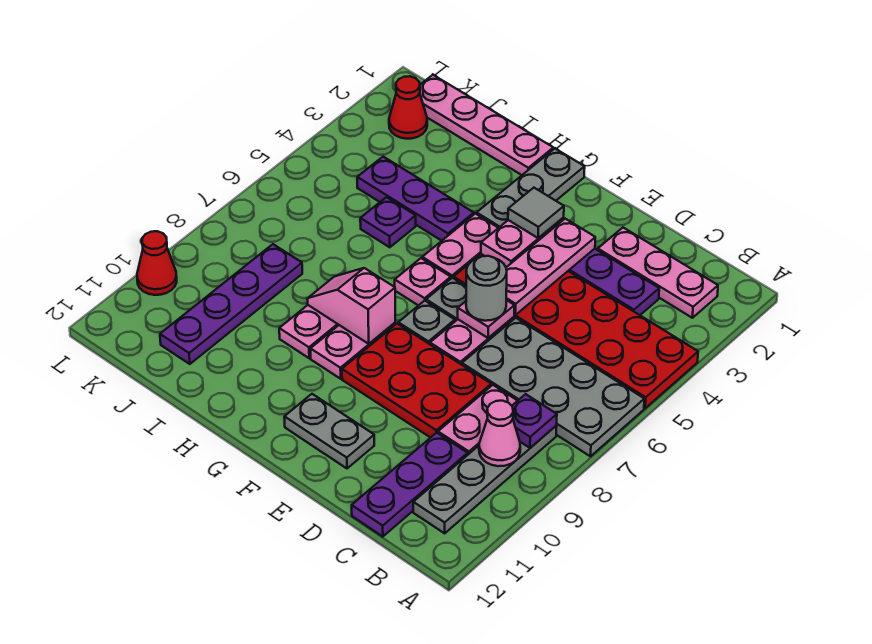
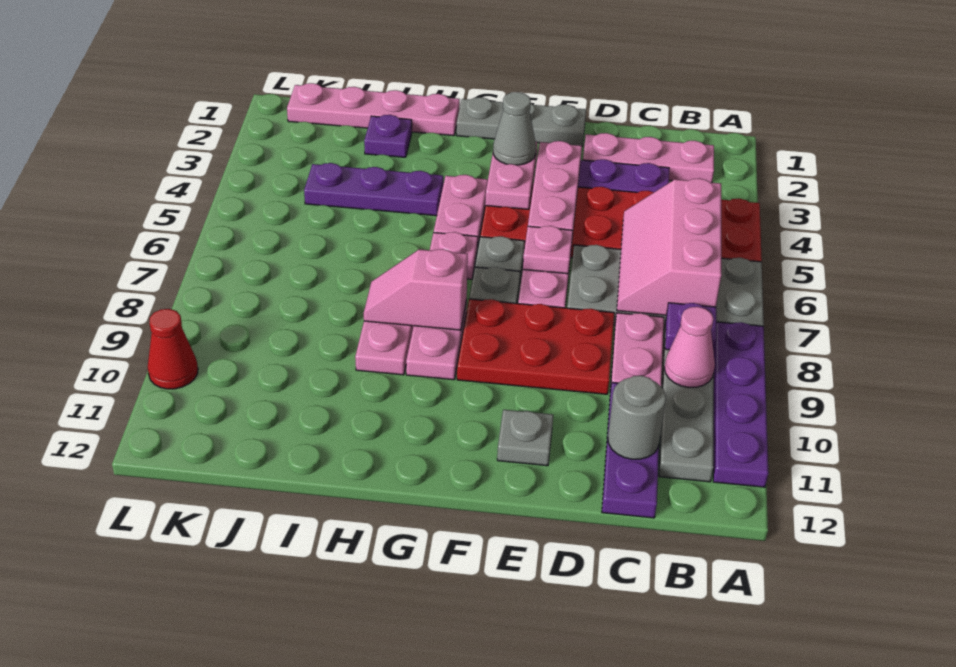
none -> pink slope B5:C7 level 2 top B
grey round brick E6 level 3 -> grey round brick C11 level 2
grey plate E11:F11 level 1 -> grey plate E11 level 1
grey tile F3 level 3 -> grey cone F3 level 3
grey plate G1:G3 level 1 -> grey plate E1:G1 level 1
purple plate I5 level 1 -> purple plate I2 level 1
purple plate J8:J11 level 1 -> purple plate A8:A11 level 1
red cone K2 level 1 -> none

